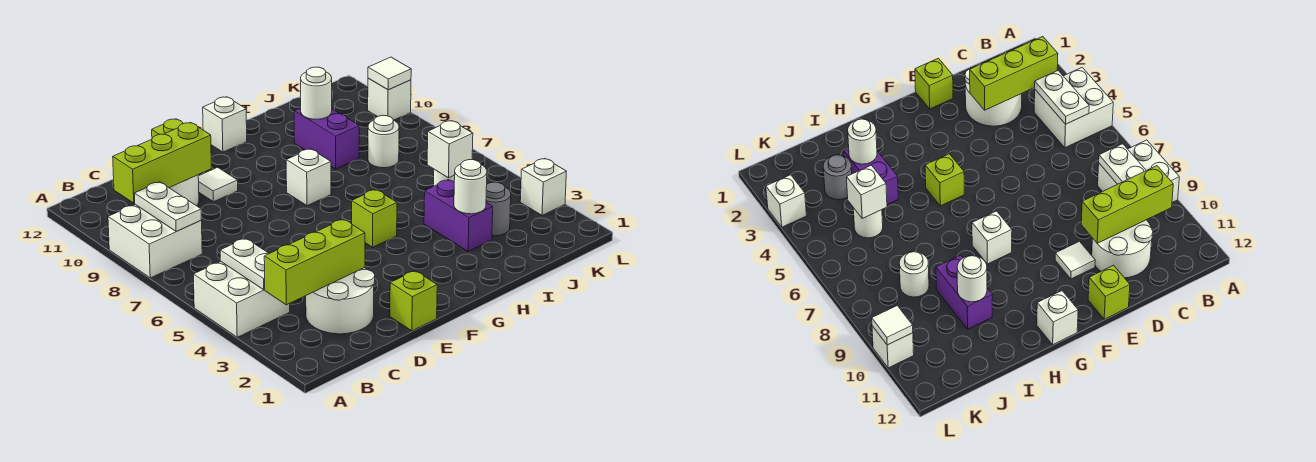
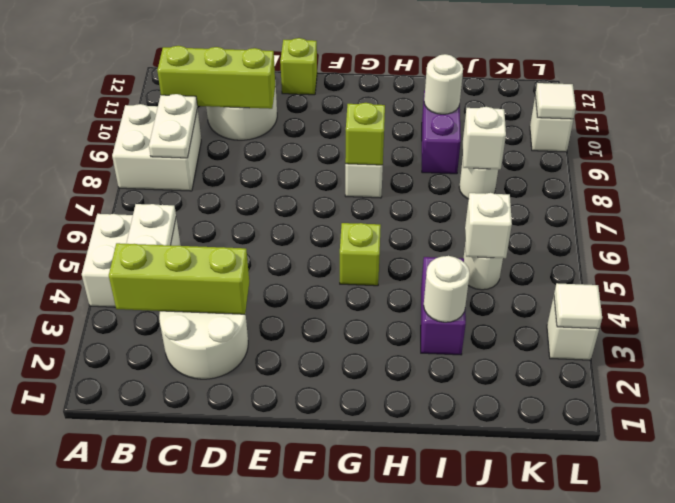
lime brick E1 level 1 -> lime brick G8 level 2
white tile E10 level 1 -> white tile L3 level 2
white brick G12 level 1 -> white brick J8 level 2
grey round brick J3 level 1 -> none

